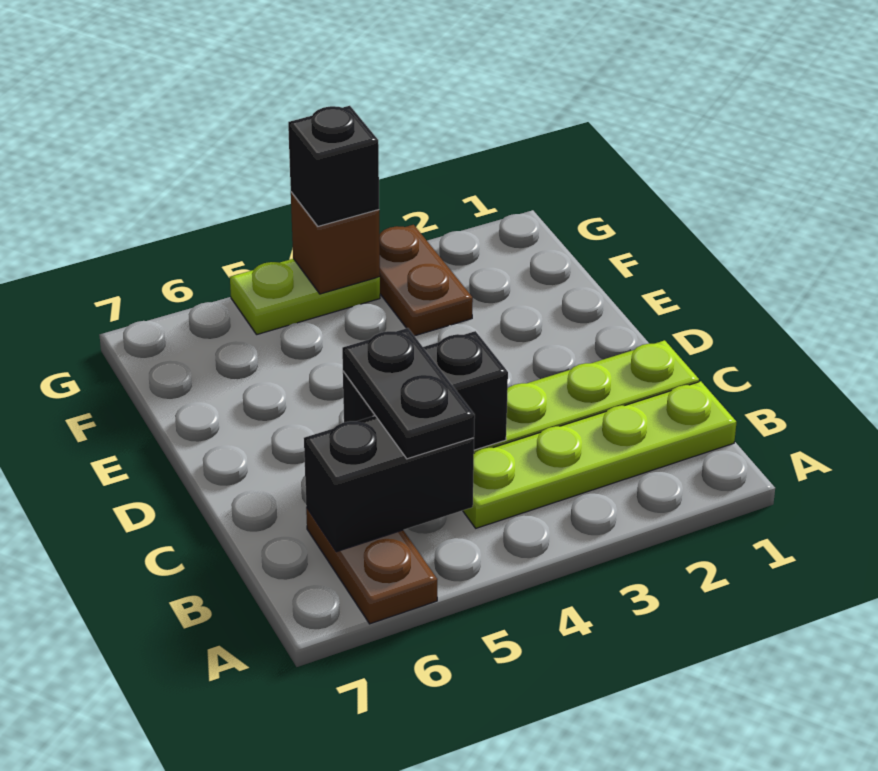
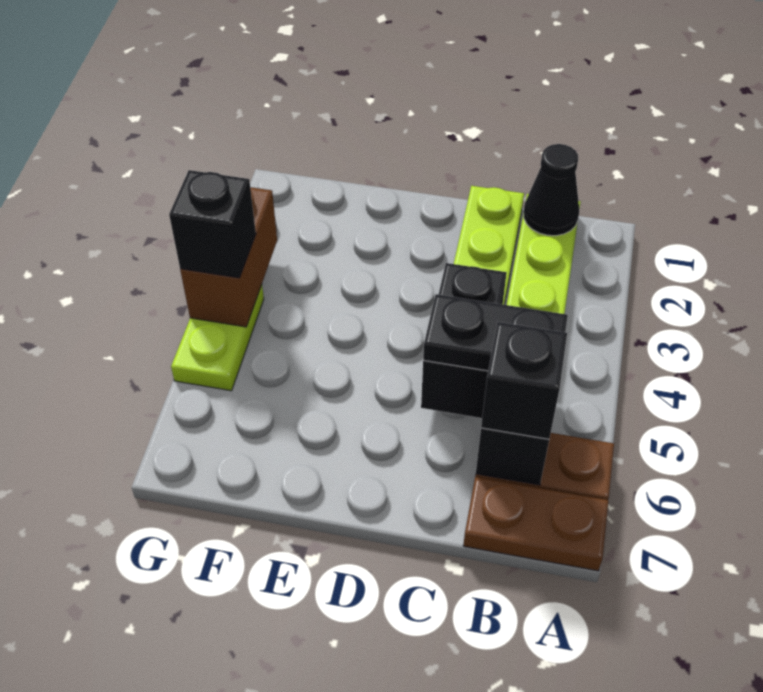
none -> black cone B1 level 2
none -> black brick B6 level 3
brown plate F3:G3 level 1 -> brown plate A7:B7 level 1
brown brick G4 level 2 -> brown brick G3:G4 level 2

